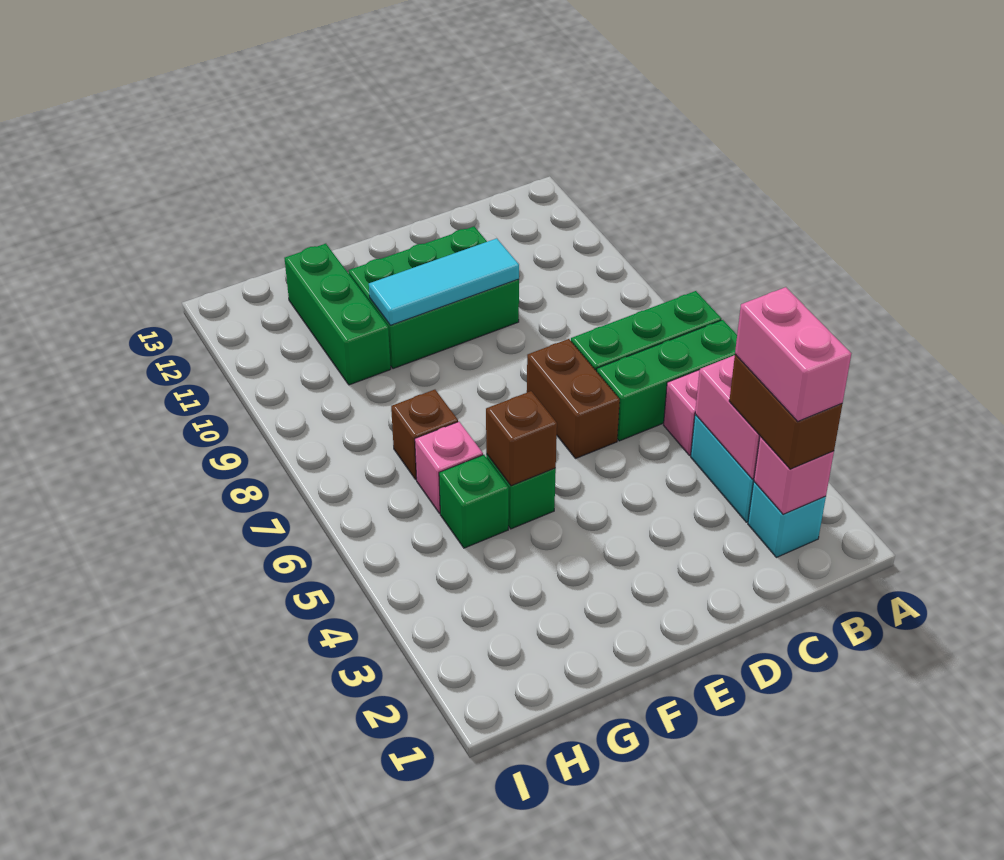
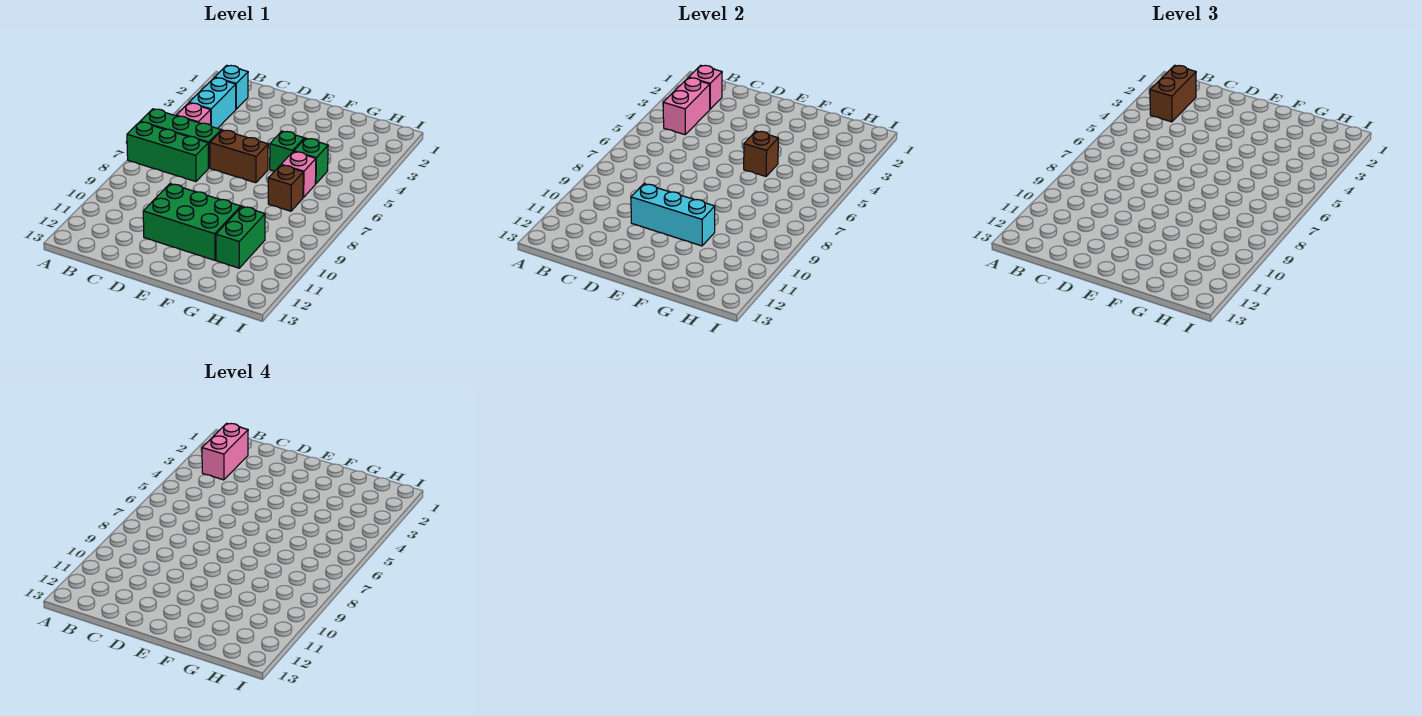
brown brick D6:D7 level 1 -> brown brick D6:E6 level 1
cyan tile D10:F10 level 2 -> cyan brick D10:F10 level 2
green brick G10:G12 level 1 -> green brick G10:G11 level 1

